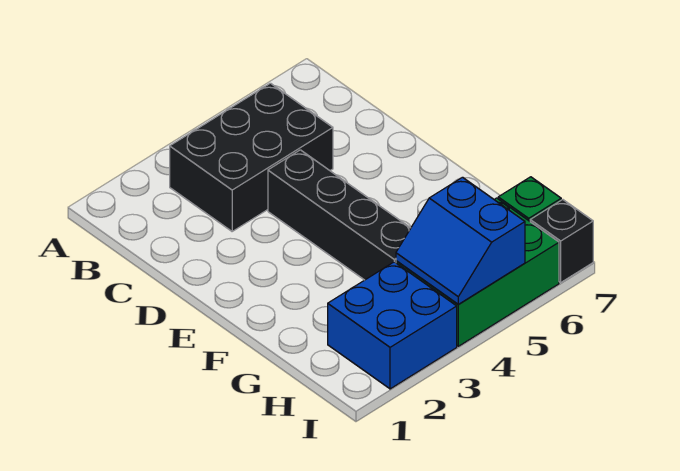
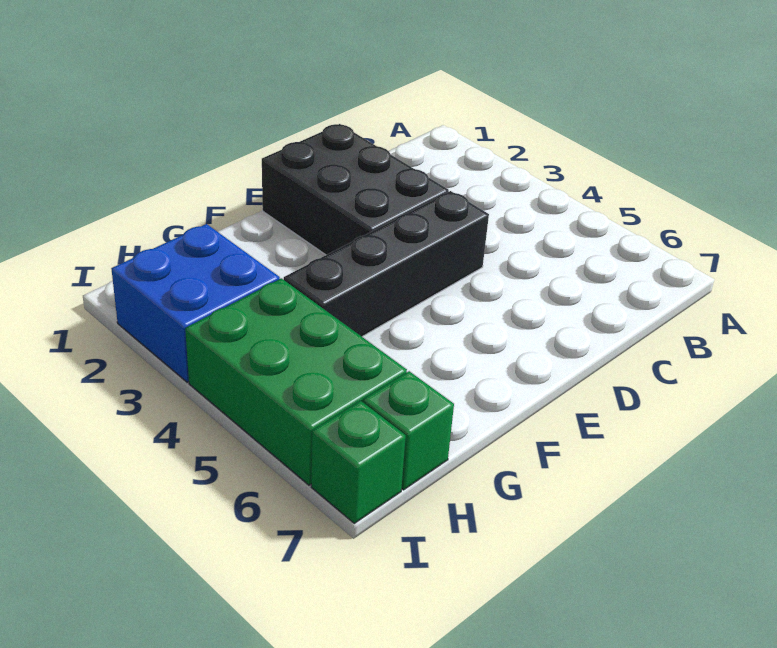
black brick B3:C5 level 1 -> black brick D1:E3 level 1
blue slope H4:I5 level 2 top 5 -> none
black brick I7 level 1 -> green brick I7 level 1

